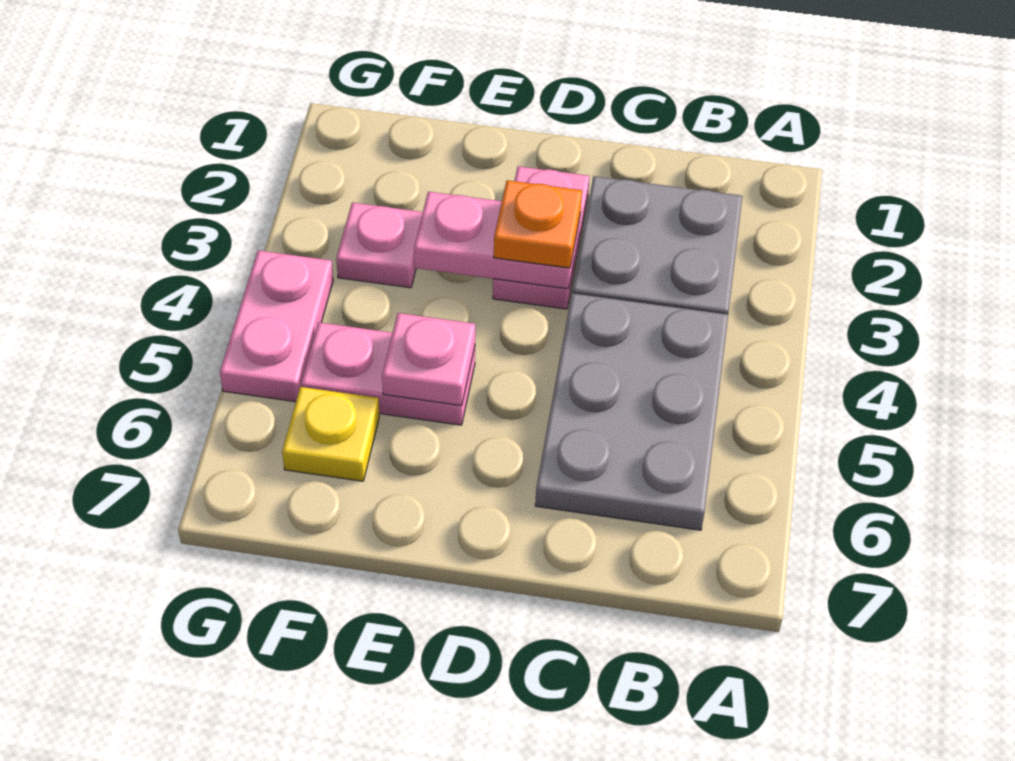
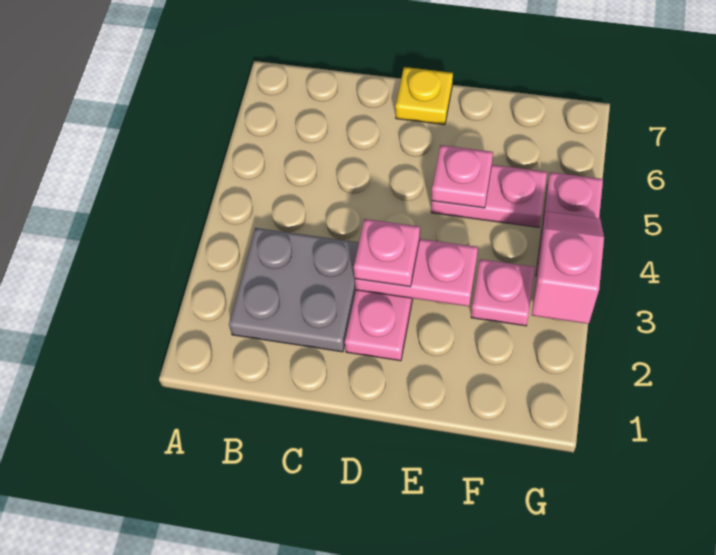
grey plate B4:C6 level 1 -> none
orange plate D3 level 3 -> pink plate D3 level 3
yellow plate F6 level 1 -> yellow plate D7 level 1
none -> pink slope G3:G4 level 2 top 3

